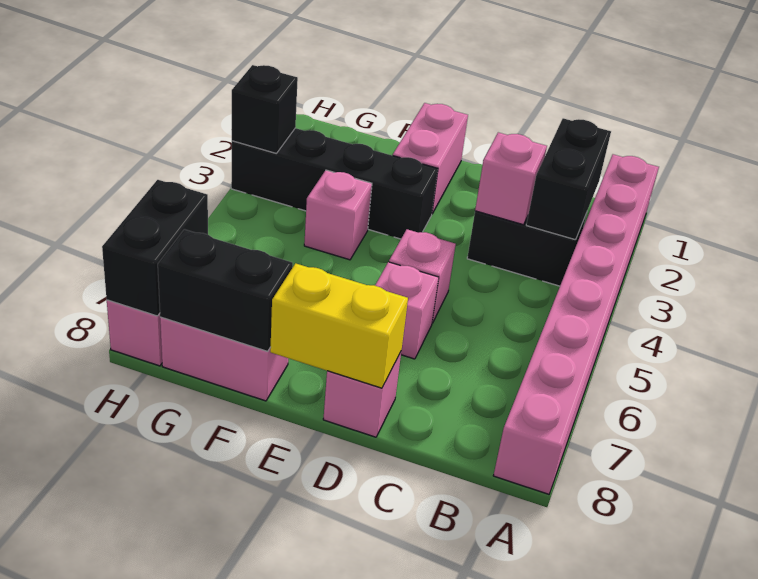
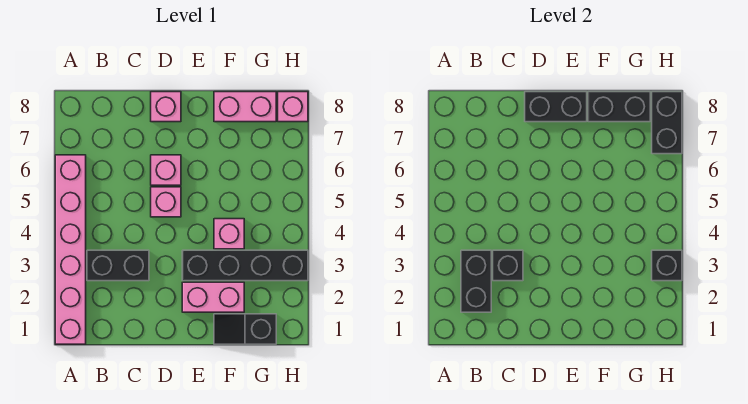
pink brick A1:A8 level 1 -> pink brick A1:A6 level 1
pink brick C3 level 2 -> black brick C3 level 2
yellow brick D8:E8 level 2 -> black brick D8:E8 level 2
pink brick E1:E2 level 1 -> pink brick E2:F2 level 1
none -> black slope F1:G1 level 1 top G

